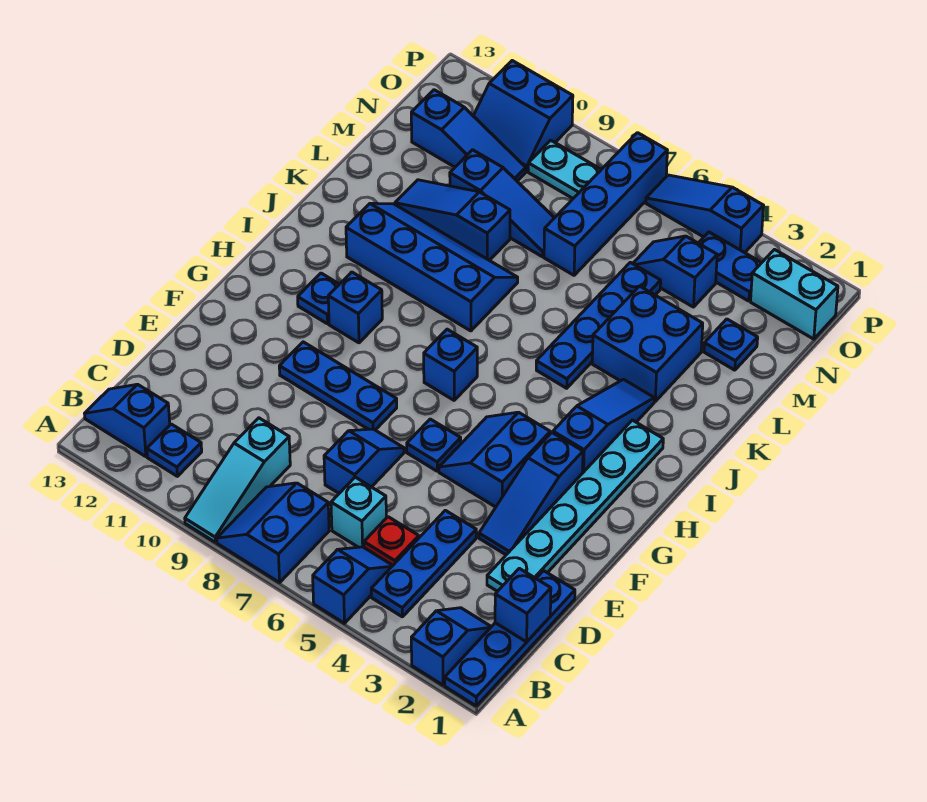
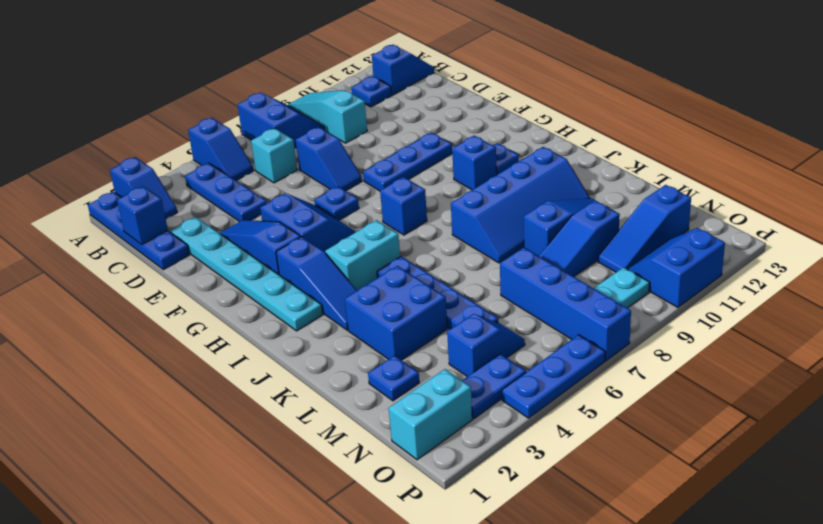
red plate C5 level 1 -> none
none -> cyan brick I4:I5 level 1
blue slope P4:P6 level 1 top 4 -> blue plate P4:P6 level 1

